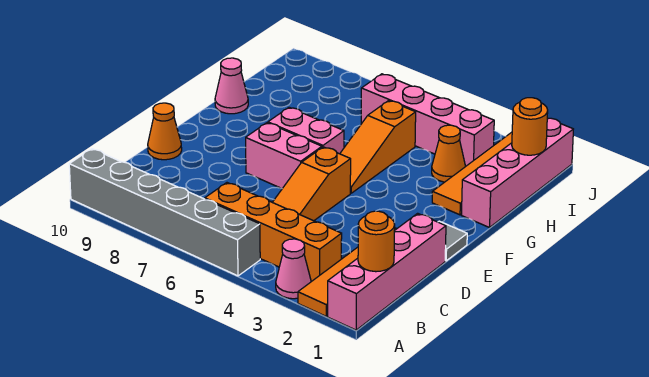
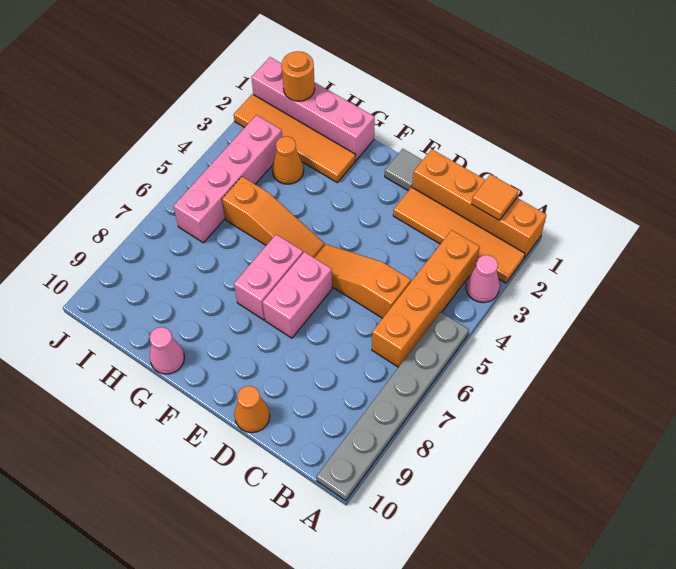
pink brick A1:D1 level 1 -> orange brick A1:D1 level 1
grey brick A5:A10 level 1 -> grey plate A5:A10 level 1
orange round brick B1 level 2 -> orange tile B1 level 2
orange slope C5:E5 level 1 top E -> orange slope C5:E5 level 1 top C

